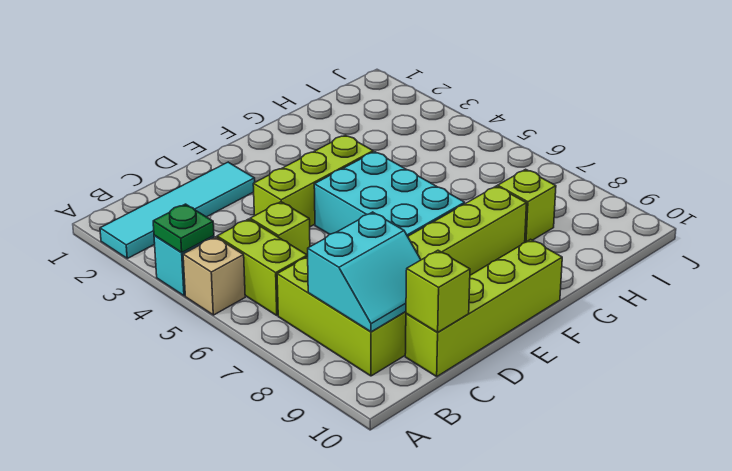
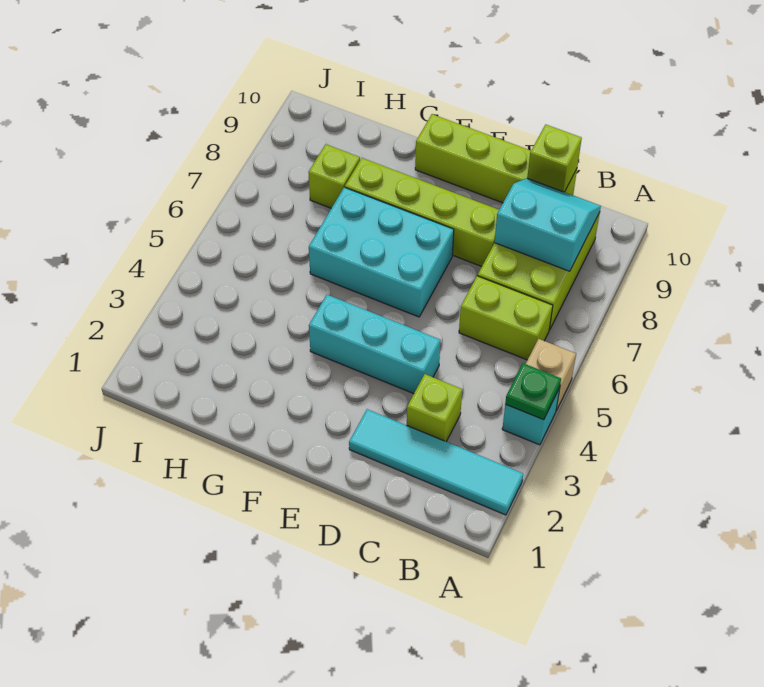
lime brick B5:B6 level 1 -> lime brick B6:C6 level 1
lime brick C5 level 1 -> lime brick C3 level 1
lime brick D4:F4 level 1 -> cyan brick D4:F4 level 1
cyan brick E5:F7 level 1 -> cyan brick E6:G7 level 1

